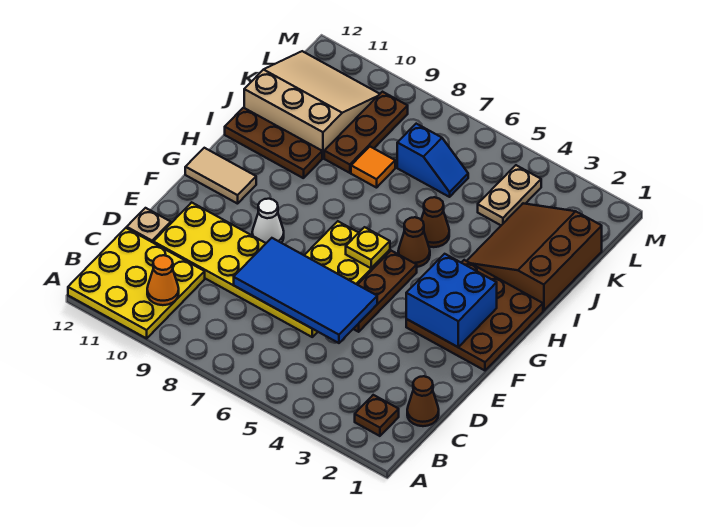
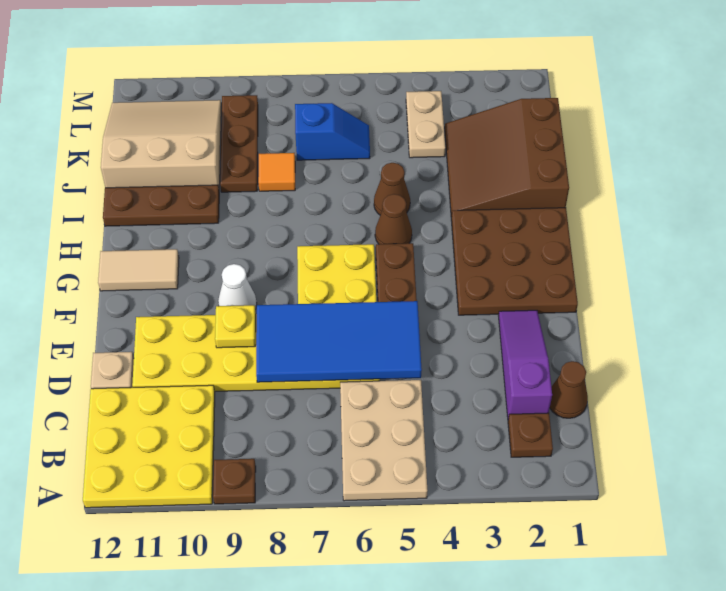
none -> tan plate A5:C6 level 1
none -> brown plate A9 level 1
orange cone B10 level 2 -> none
none -> purple slope C2:E2 level 1 top C
blue brick F2:G3 level 2 -> none
yellow plate G6 level 2 -> yellow plate E9 level 2

